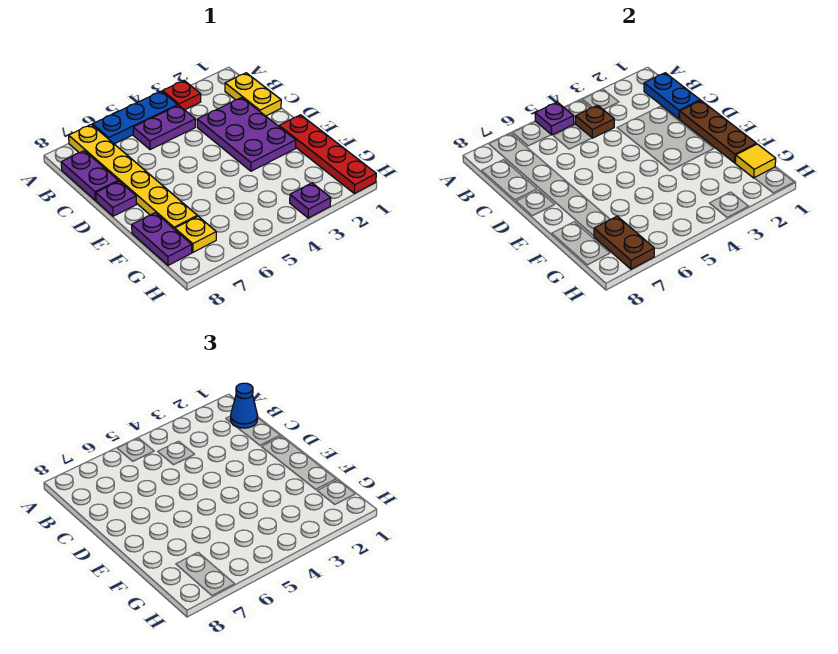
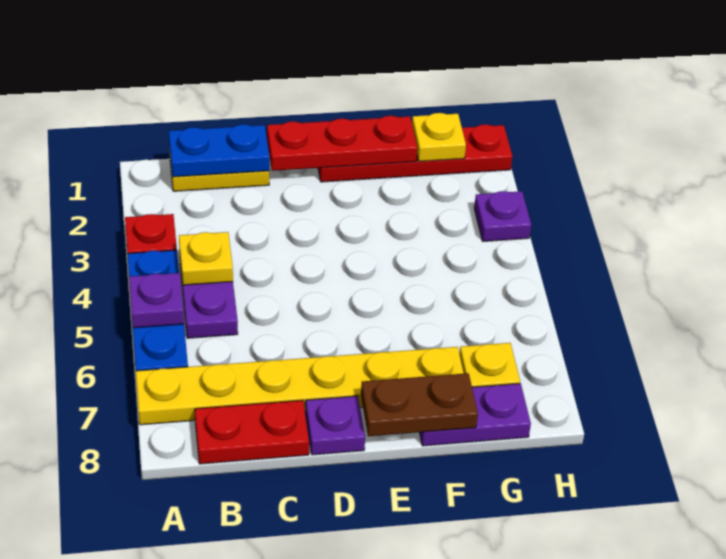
blue cone B1 level 3 -> none
brown plate B4 level 2 -> yellow plate B4 level 2
purple plate B8:C8 level 1 -> red plate B8:C8 level 1
purple plate C2:E3 level 1 -> none
brown plate D1:F1 level 2 -> red plate D1:F1 level 2
yellow tile G1 level 2 -> yellow plate G1 level 2
brown plate G7:H7 level 2 -> brown plate E8:F8 level 2

